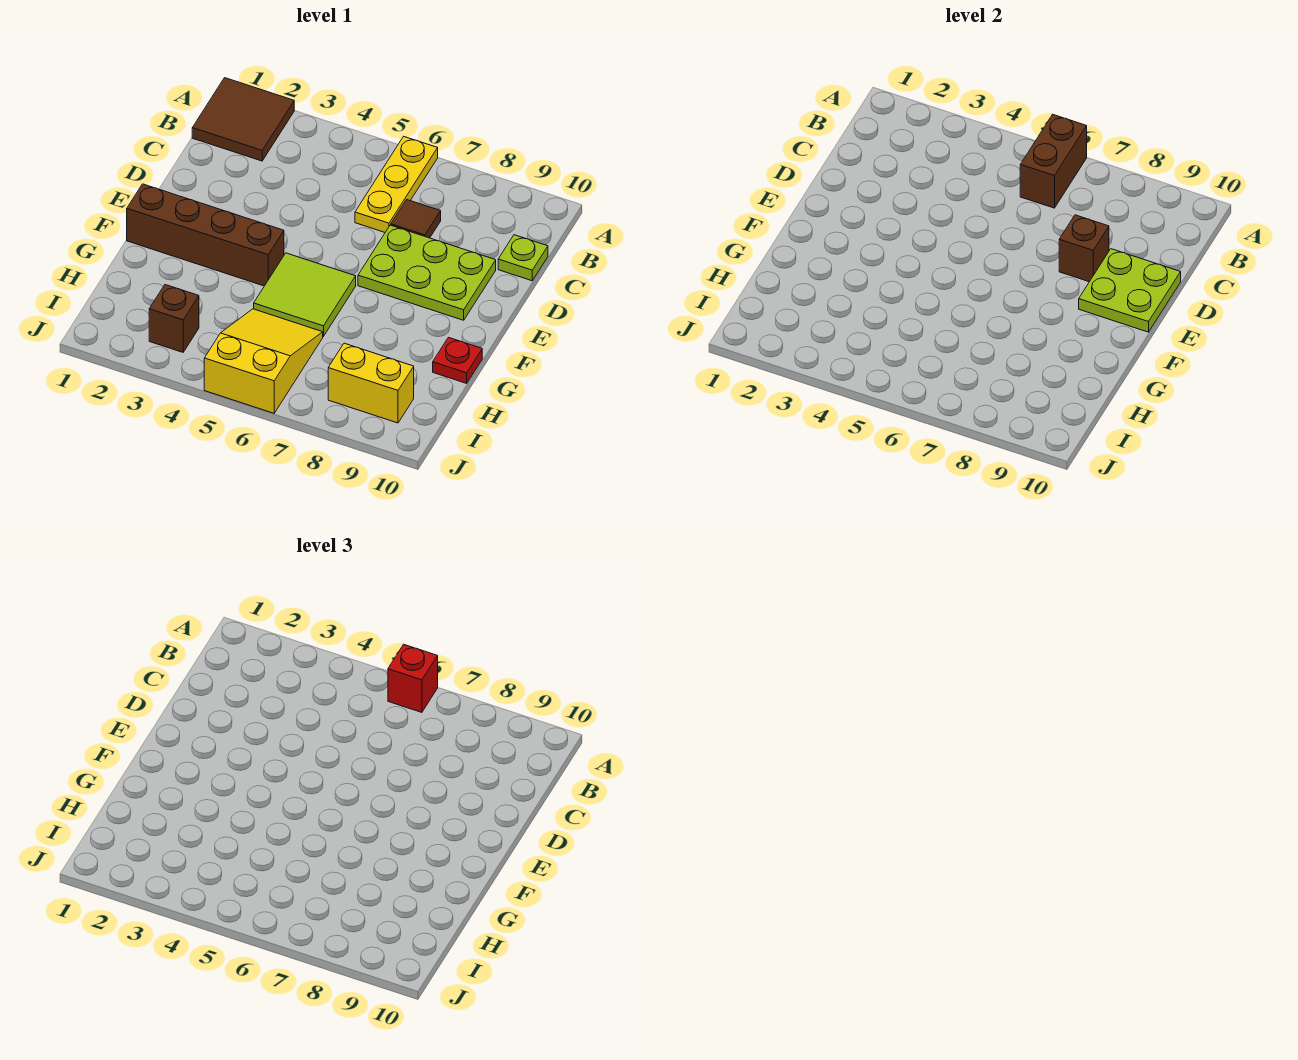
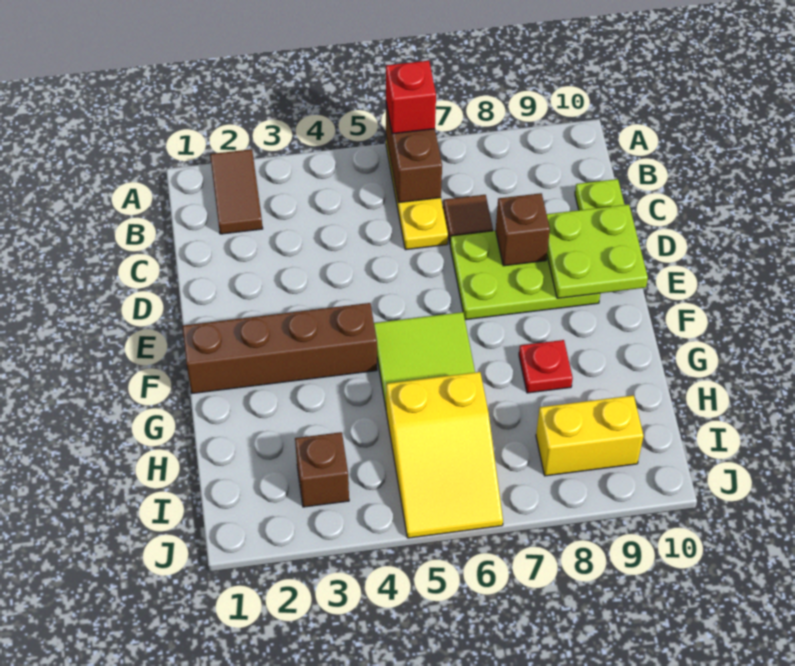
brown tile A1:B2 level 1 -> brown tile A2:B2 level 1
red plate G10 level 1 -> red plate G8 level 1
yellow slope H5:J6 level 1 top J -> yellow slope H5:J6 level 1 top H

